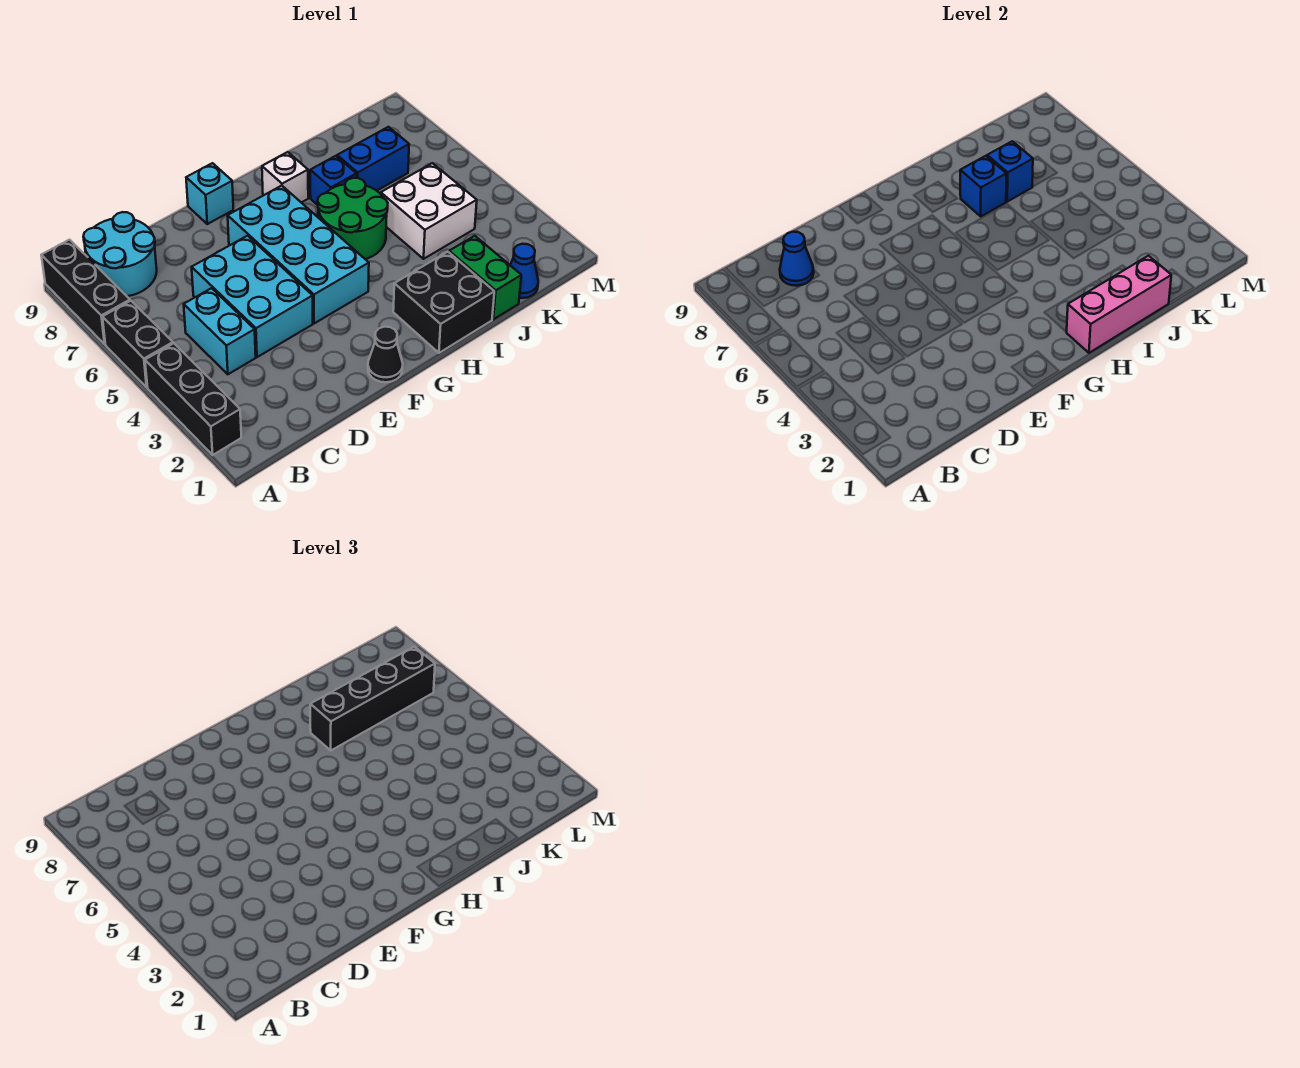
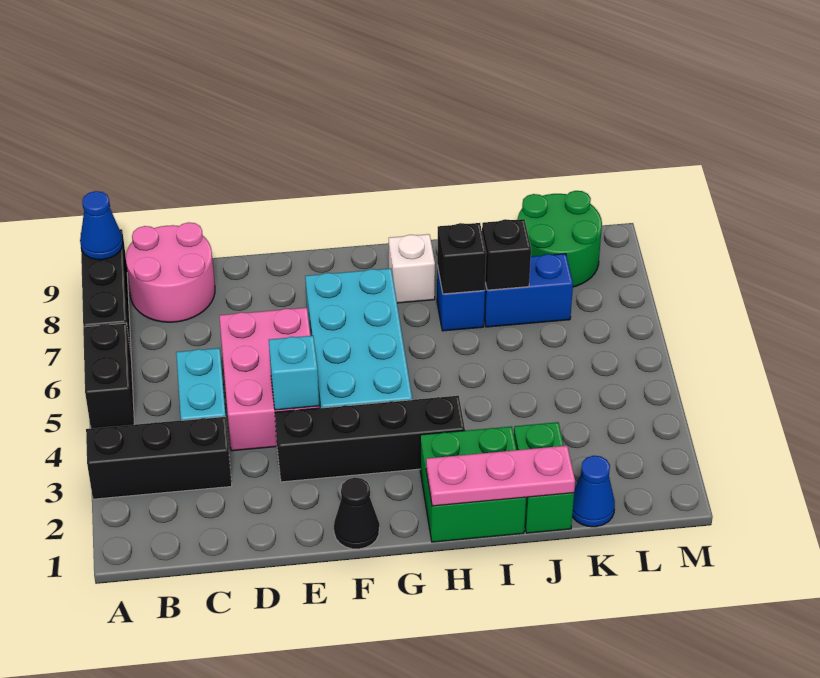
black brick A2:A4 level 1 -> black brick A3:C3 level 1
cyan round brick B8:C9 level 1 -> pink round brick B8:C9 level 1
blue cone C8 level 2 -> blue cone A9 level 2
cyan brick D4:E6 level 1 -> pink brick D4:E6 level 1
cyan brick F9 level 1 -> cyan brick E4 level 2
black brick H1:I2 level 1 -> green brick H1:I2 level 1
pink brick H1:J1 level 2 -> pink plate H1:J1 level 2
green round brick H5:I6 level 1 -> green round brick K8:L9 level 1
blue brick I7 level 2 -> black brick I7 level 2
black brick I7:L7 level 3 -> black brick E3:H3 level 1
white brick J4:K5 level 1 -> none
blue brick J7 level 2 -> black brick J7 level 2

